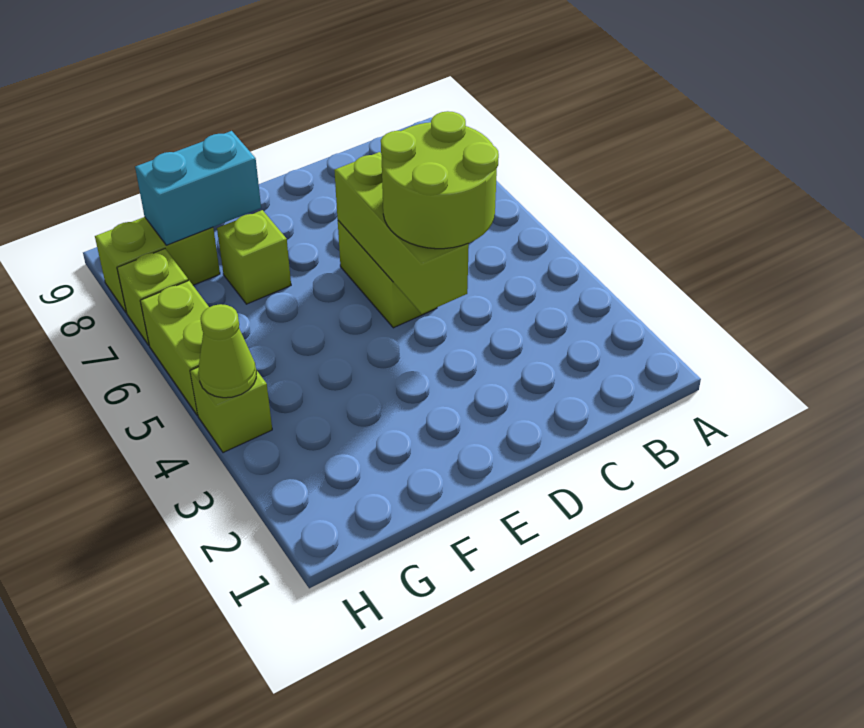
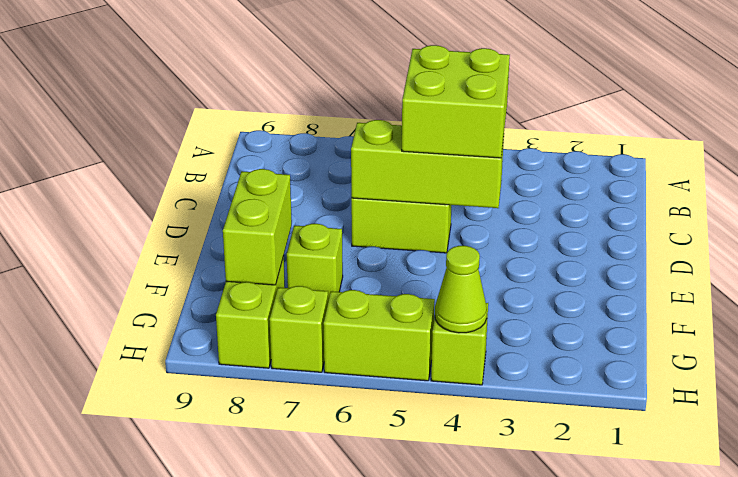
lime round brick C4:D5 level 3 -> lime brick C4:D5 level 3
cyan brick F8:G8 level 2 -> lime brick F8:G8 level 2

